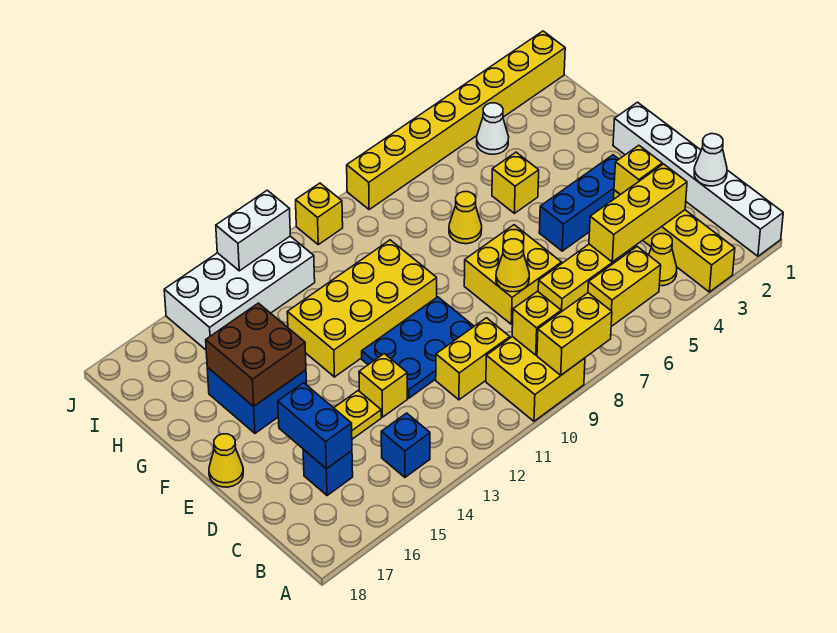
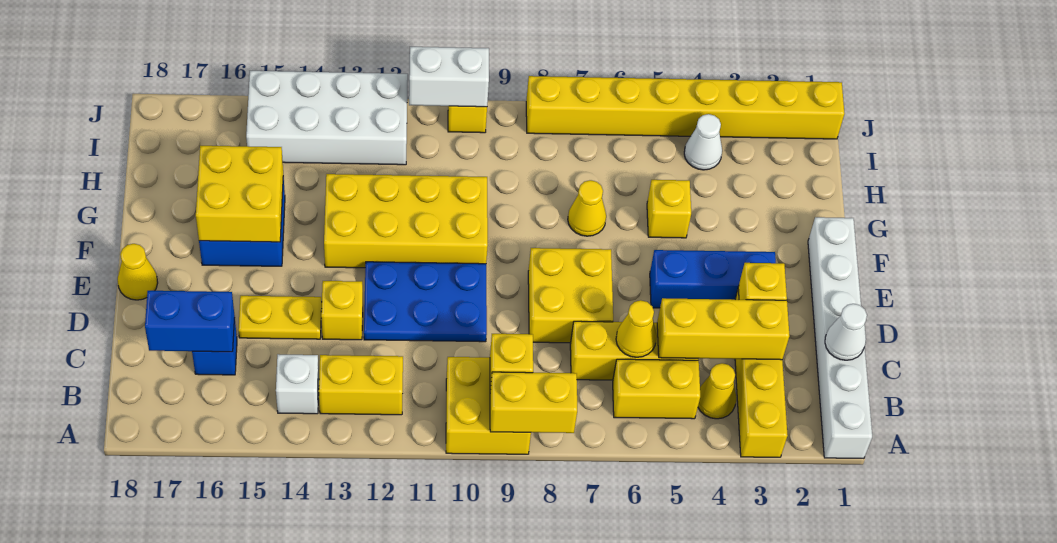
blue brick B14 level 1 -> white brick B14 level 1
yellow brick C10:C11 level 1 -> yellow brick B12:B13 level 1
blue brick C16:D16 level 2 -> blue brick C16:C17 level 2
yellow cone D8 level 2 -> yellow cone C6 level 2
brown brick F15:G16 level 2 -> yellow brick F15:G16 level 2
white brick J12:J13 level 2 -> white brick J10:J11 level 2

